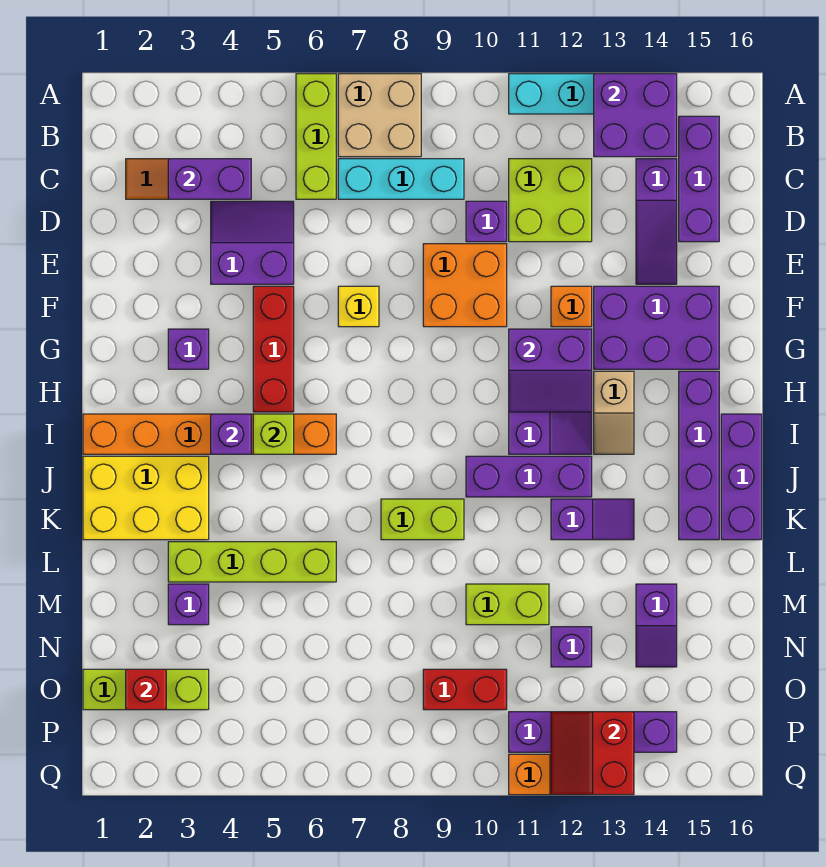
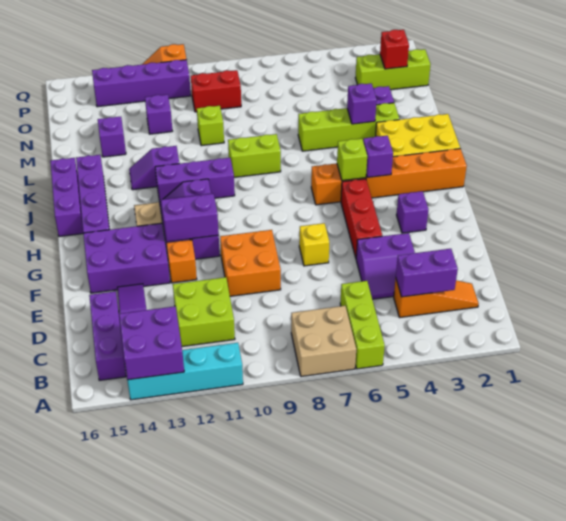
cyan brick C7:C9 level 1 -> none
purple brick D10 level 1 -> purple brick L4 level 2
lime brick M10:M11 level 1 -> lime brick M10 level 1
red slope P12:Q13 level 2 top 13 -> none

